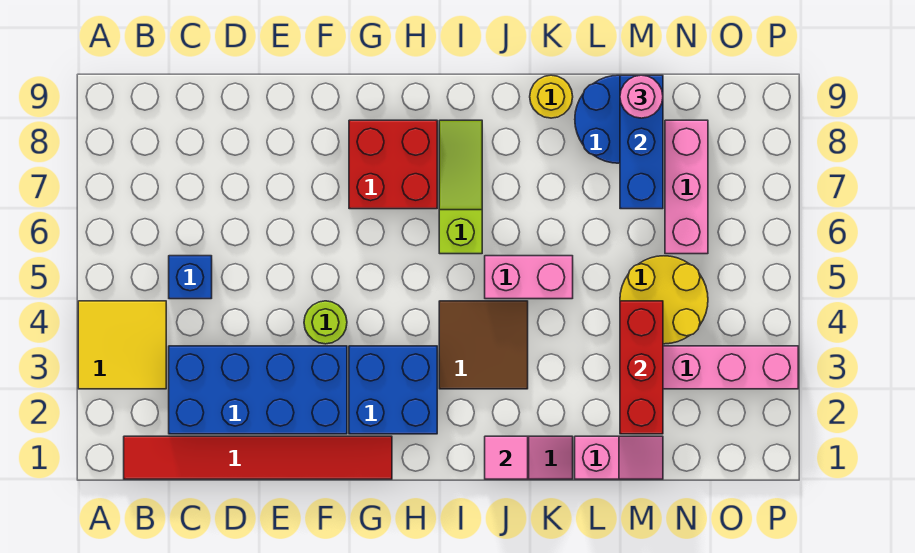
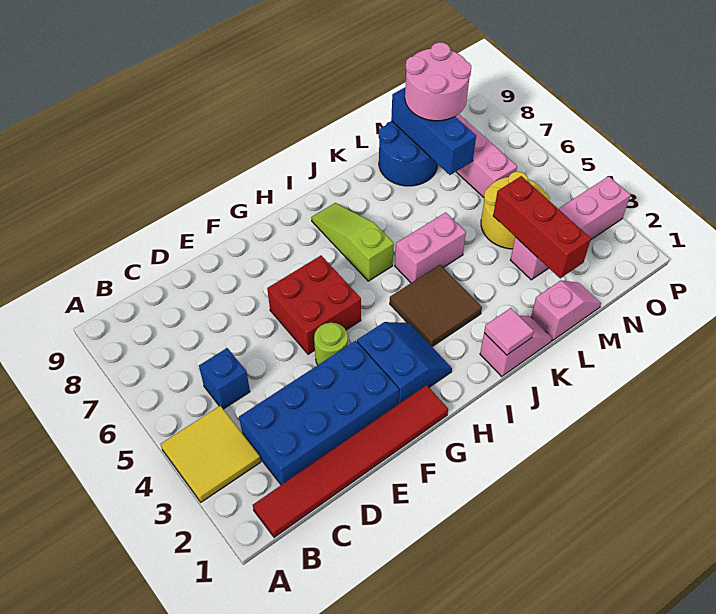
blue brick G2:H3 level 1 -> blue slope G2:H3 level 1 top G
red brick G7:H8 level 1 -> red brick F5:G6 level 1
yellow round brick K9 level 1 -> none
pink round brick M9 level 3 -> pink round brick M8:N9 level 3

